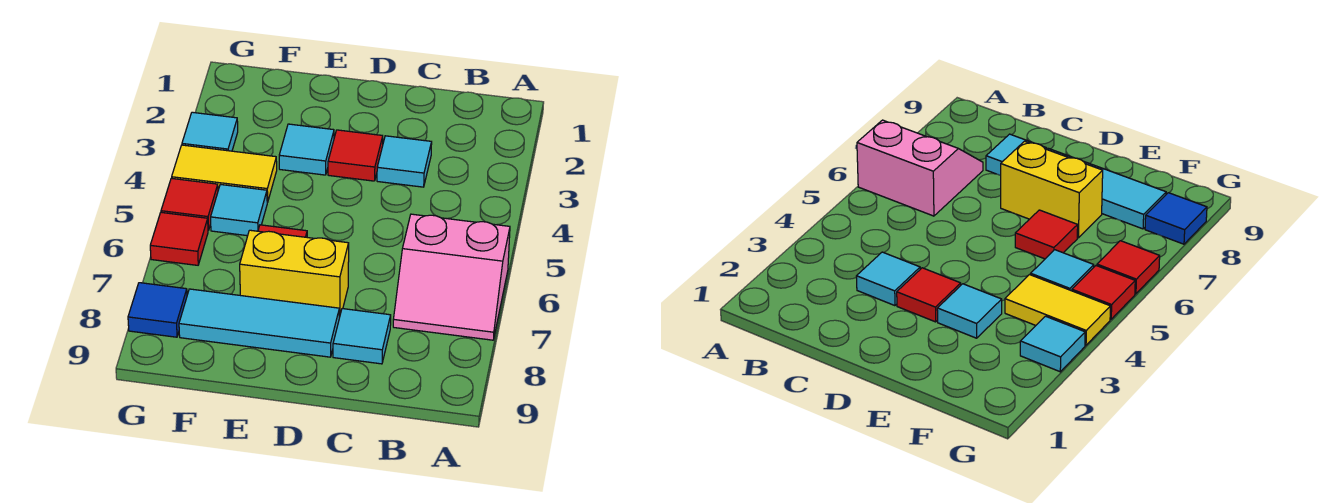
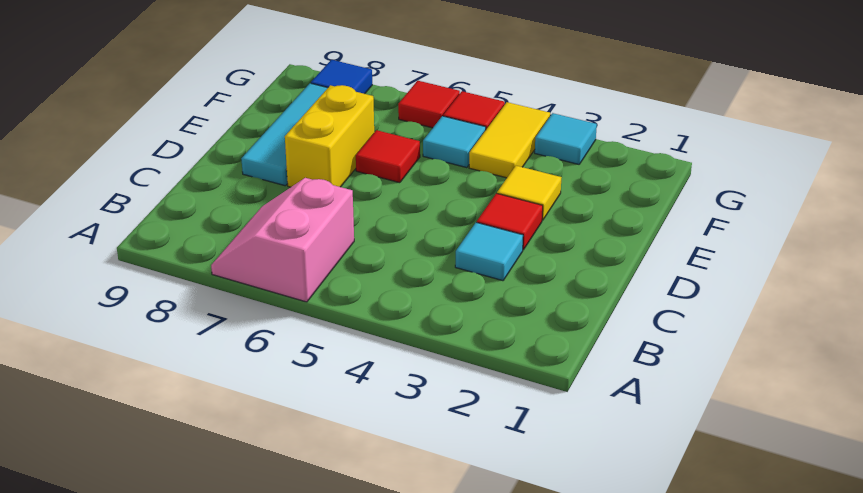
cyan tile C8 level 1 -> none
cyan tile E3 level 1 -> yellow tile E3 level 1

